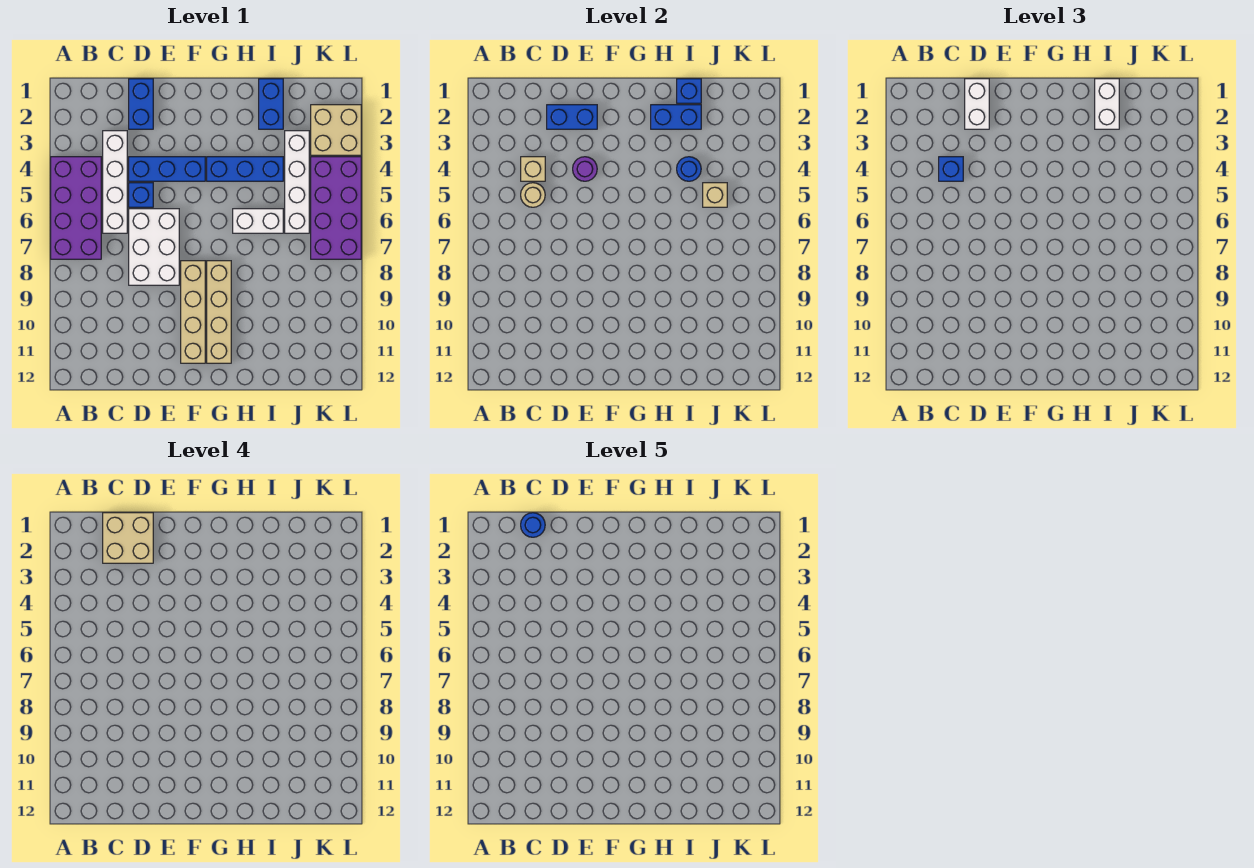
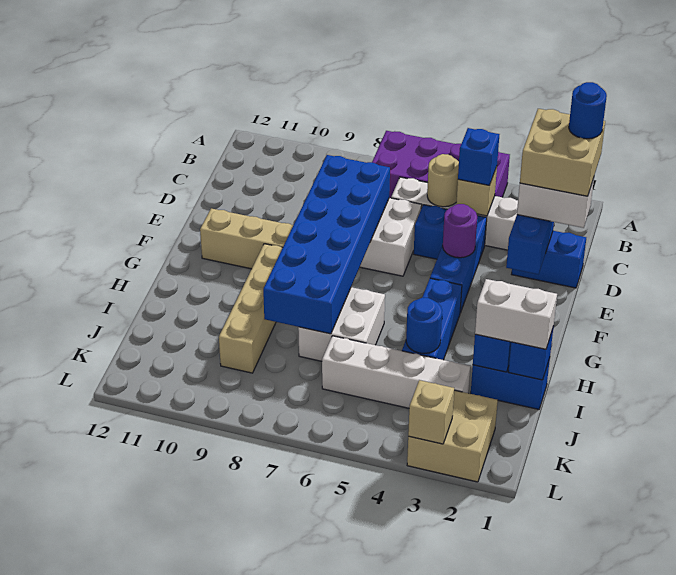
none -> blue brick D7:I8 level 2
tan brick G8:G11 level 1 -> tan brick G9:J9 level 1
white brick H6:I6 level 1 -> white brick H6:I7 level 1
tan brick J5 level 2 -> tan brick L3 level 2
purple brick K4:L7 level 1 -> none

